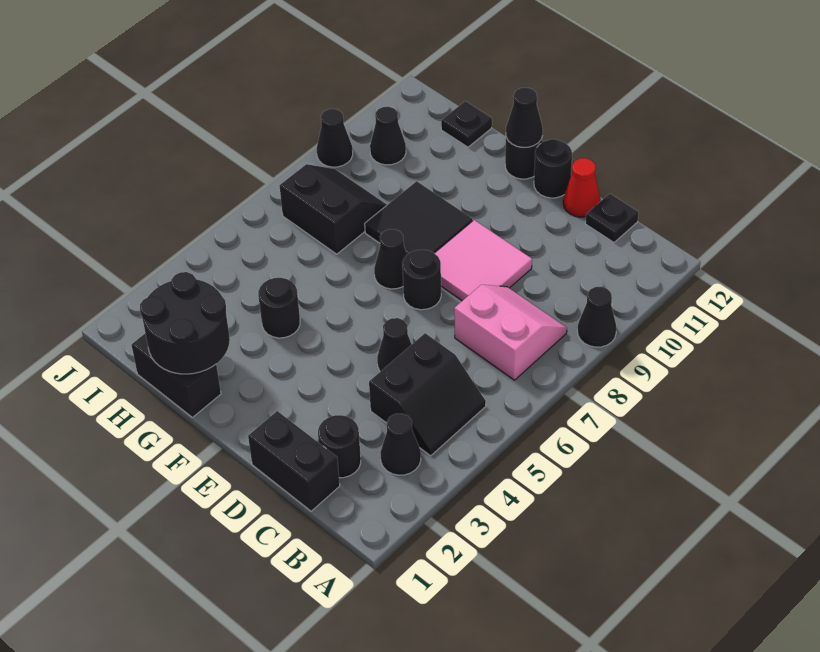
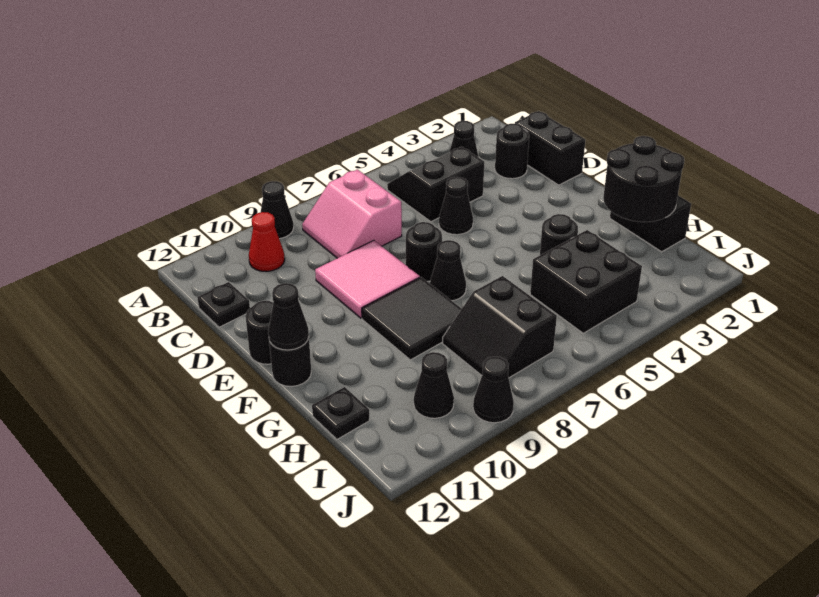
red cone D12 level 1 -> red cone B10 level 1
none -> black brick H4:I5 level 1

